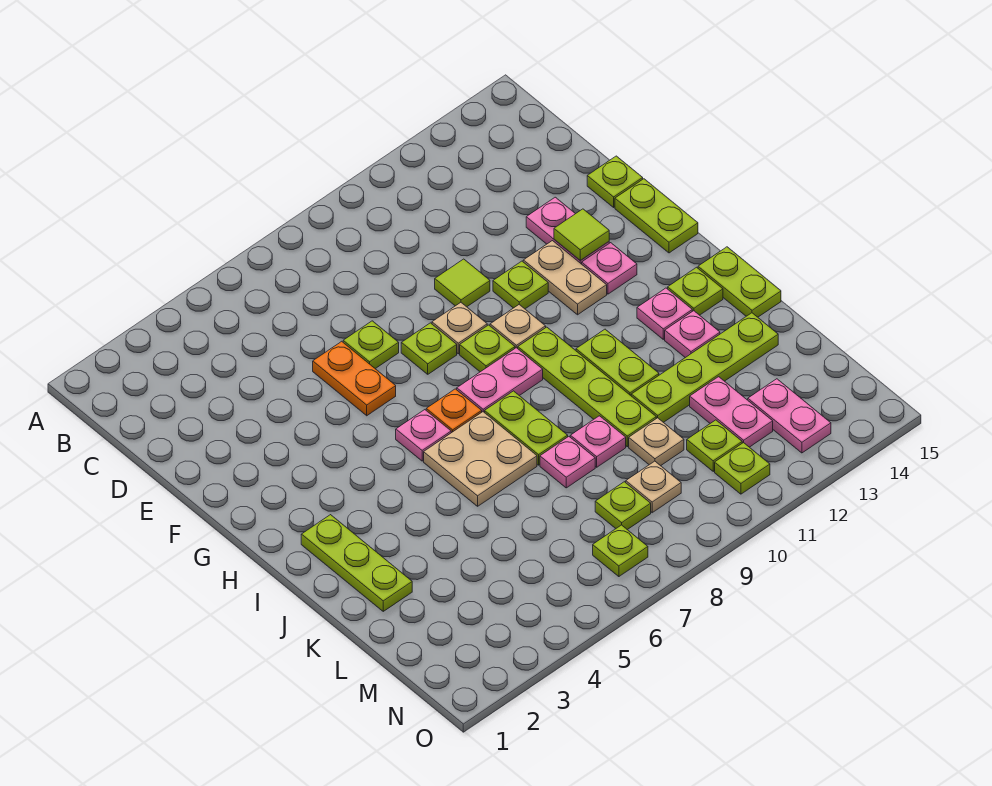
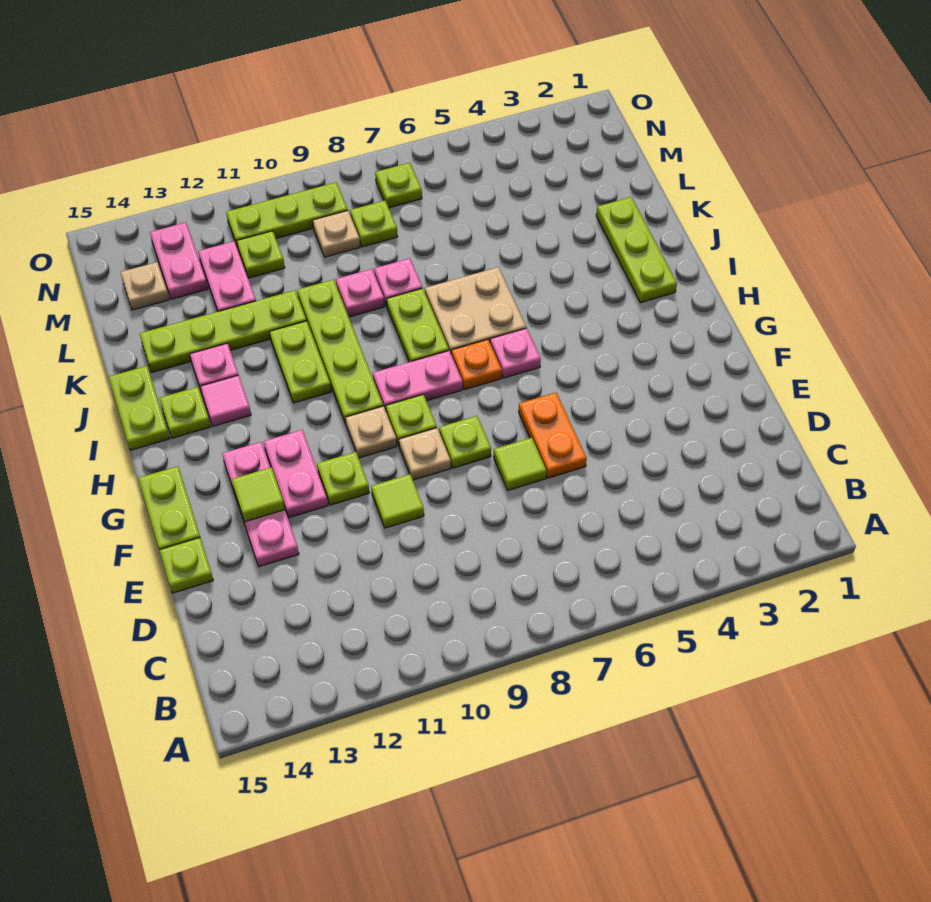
lime plate E7 level 1 -> lime tile E7 level 1
tan plate F12:G12 level 1 -> pink plate F12:G12 level 1
pink plate I13 level 1 -> pink tile I13 level 1
tan plate L10 level 1 -> tan plate M14 level 1
lime plate N11 level 1 -> lime plate N9:N11 level 1

